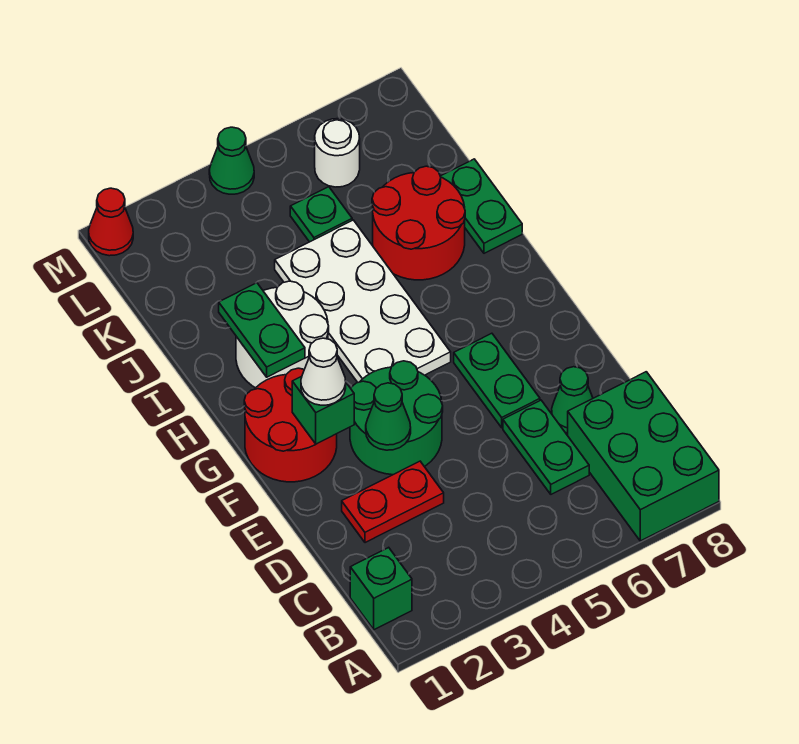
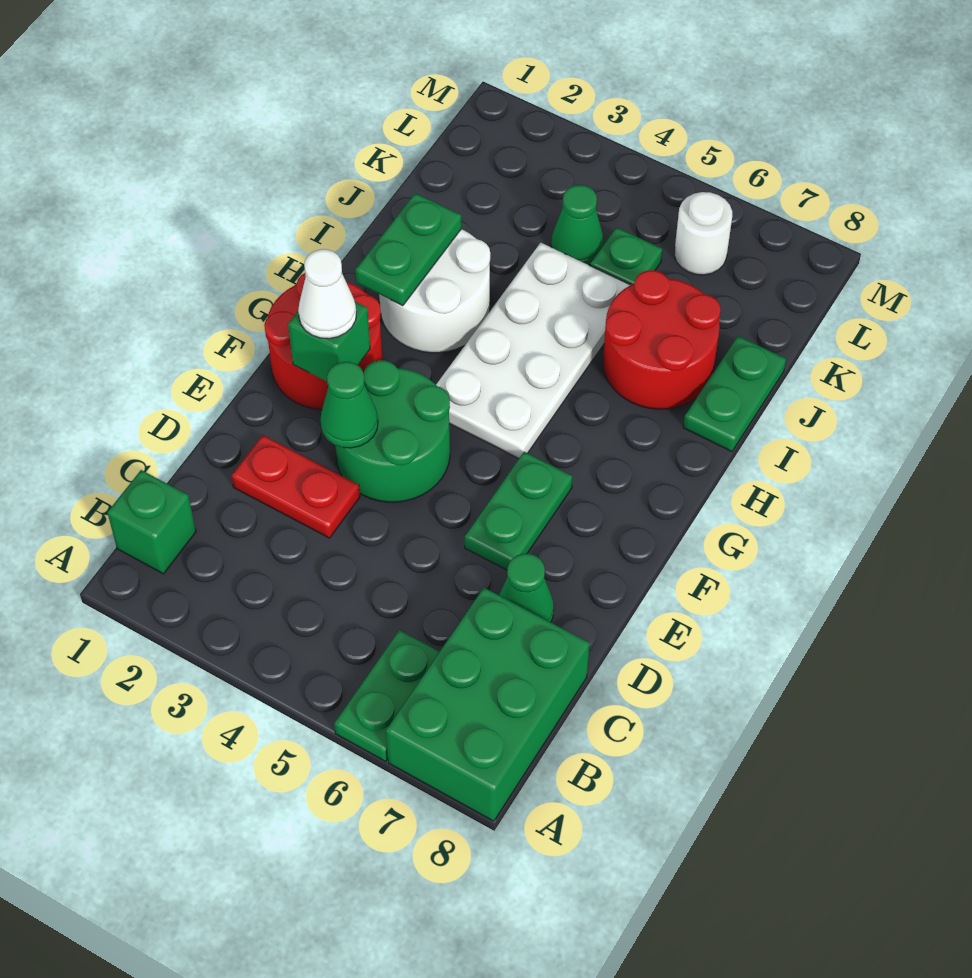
green plate C6:D6 level 1 -> green plate A6:B6 level 1
red cone M1 level 1 -> none
green cone M4 level 1 -> green cone K4 level 1

